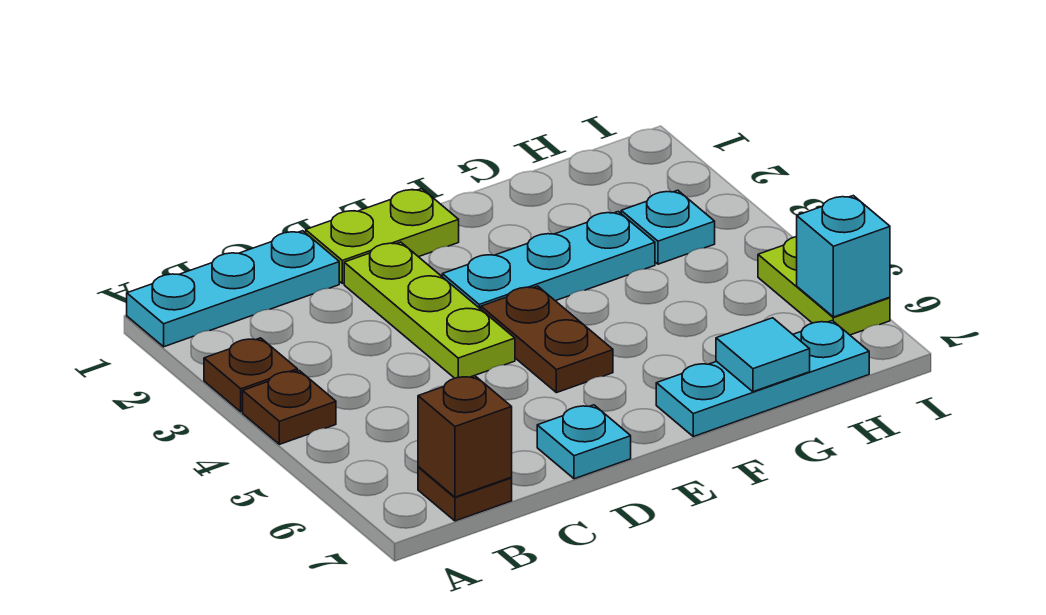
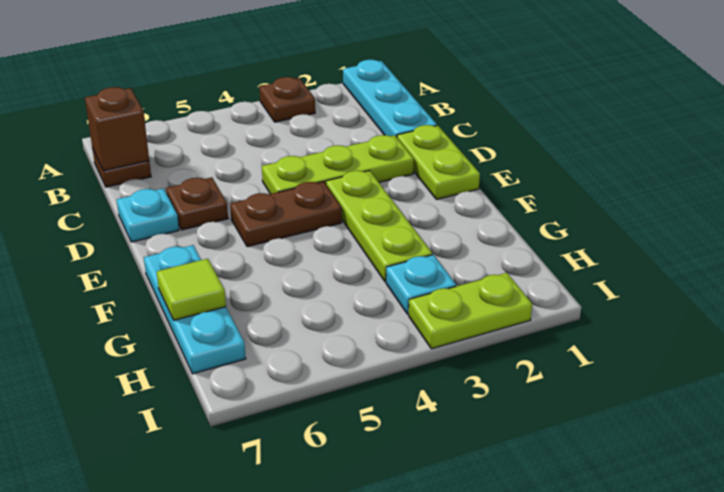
brown plate A4 level 1 -> brown plate D6 level 1
cyan plate E3:G3 level 1 -> lime plate E3:G3 level 1
cyan tile G7 level 2 -> lime tile G7 level 2
lime plate I5:I6 level 1 -> lime plate I2:I3 level 1
cyan brick I6 level 2 -> none

